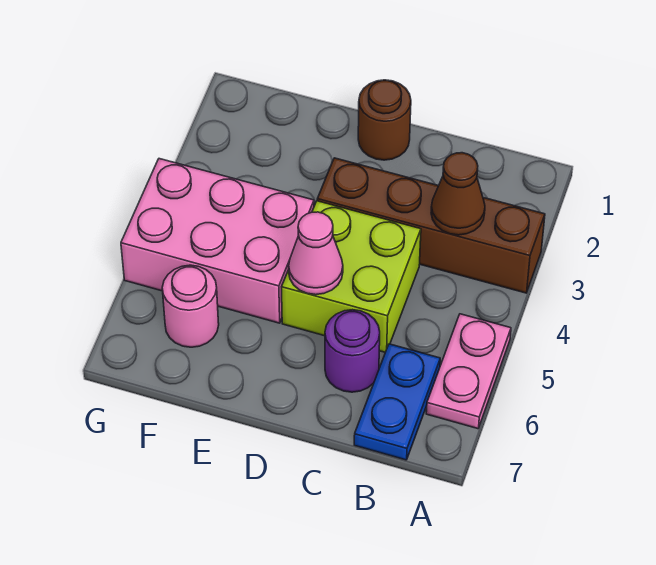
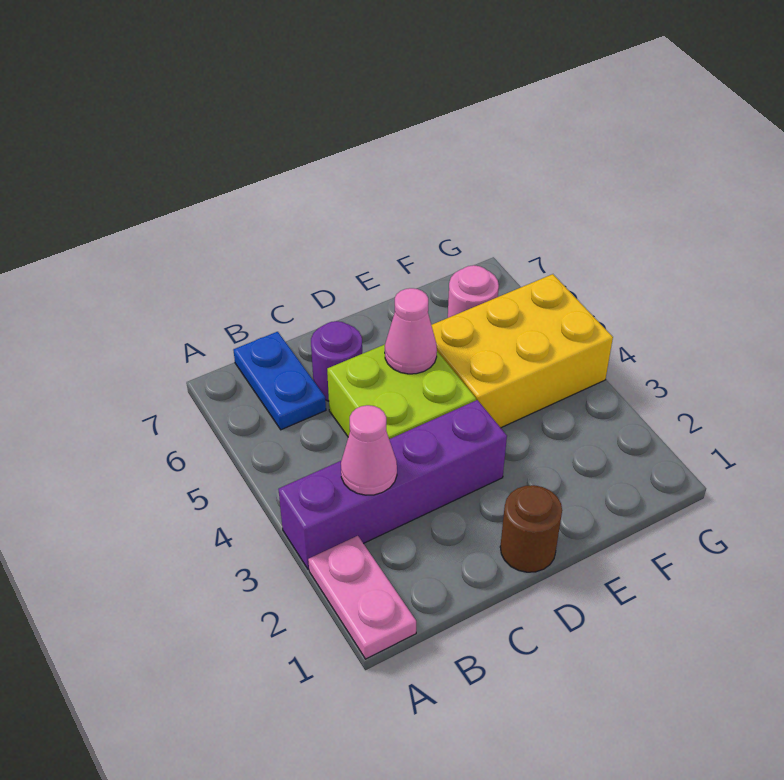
brown brick A3:D3 level 1 -> purple brick A3:D3 level 1
pink plate A5:A6 level 1 -> pink plate A1:A2 level 1
brown cone B3 level 2 -> pink cone B3 level 2
pink brick E4:G5 level 1 -> yellow brick E4:G5 level 1

